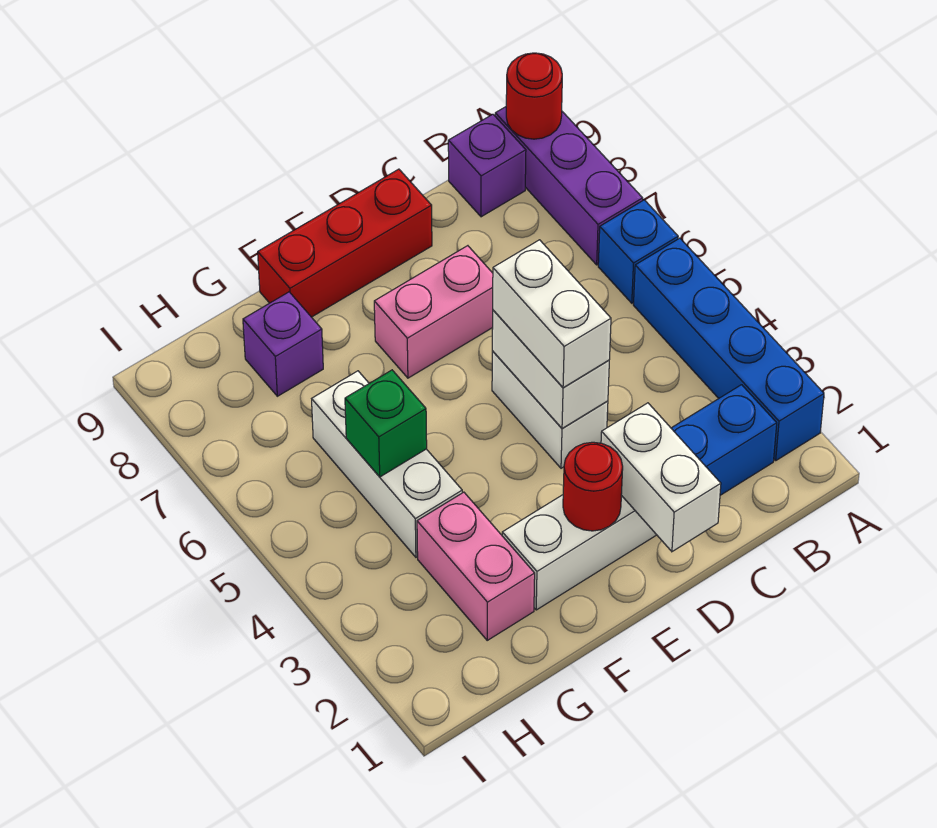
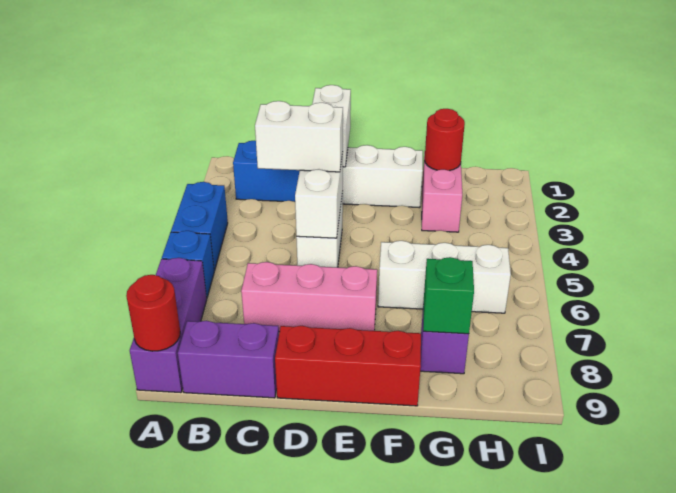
blue brick A2:A5 level 1 -> blue brick A4:A5 level 1
purple brick B9 level 1 -> purple brick B9:C9 level 1
white brick D4:D5 level 3 -> white brick C4:D4 level 3
pink brick D7:E7 level 1 -> pink brick C7:E7 level 1
red round brick E2 level 2 -> red round brick G2 level 2
white brick G4:G6 level 1 -> white brick F6:H6 level 1
green brick G5 level 2 -> green brick G8 level 2

